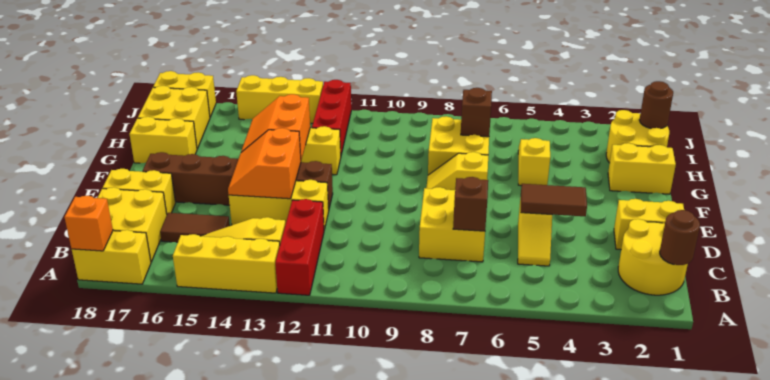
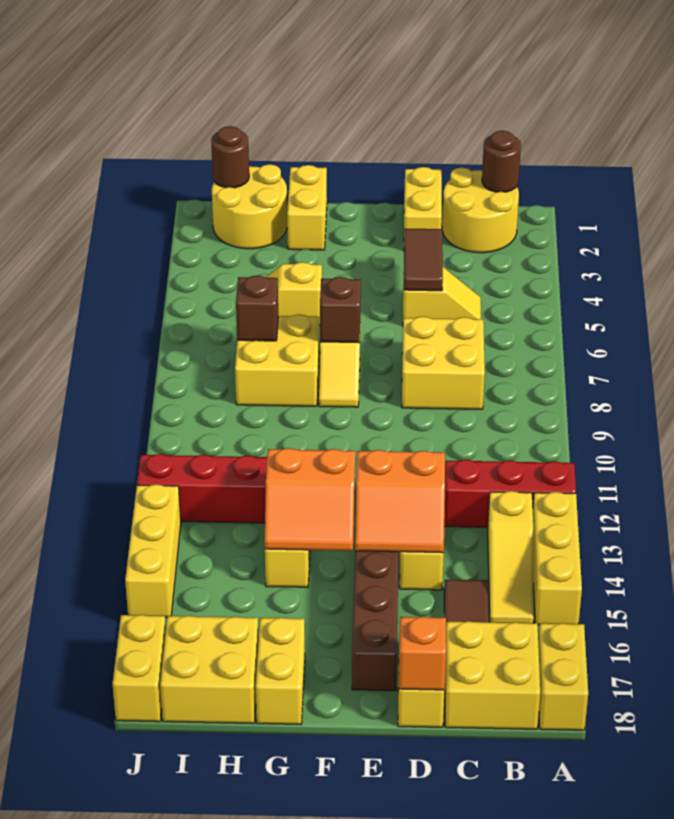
orange brick A18 level 2 -> orange brick D18 level 2
brown brick C7 level 2 -> brown brick F7 level 2

